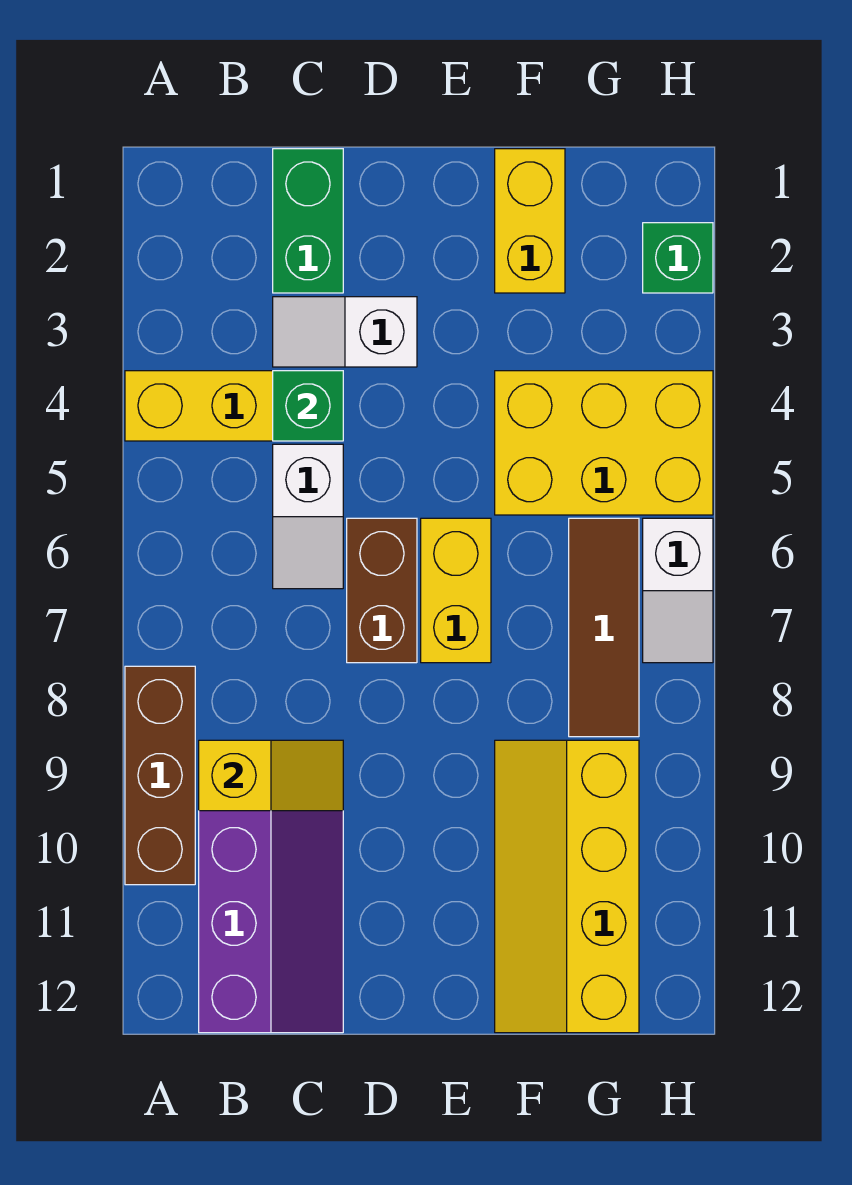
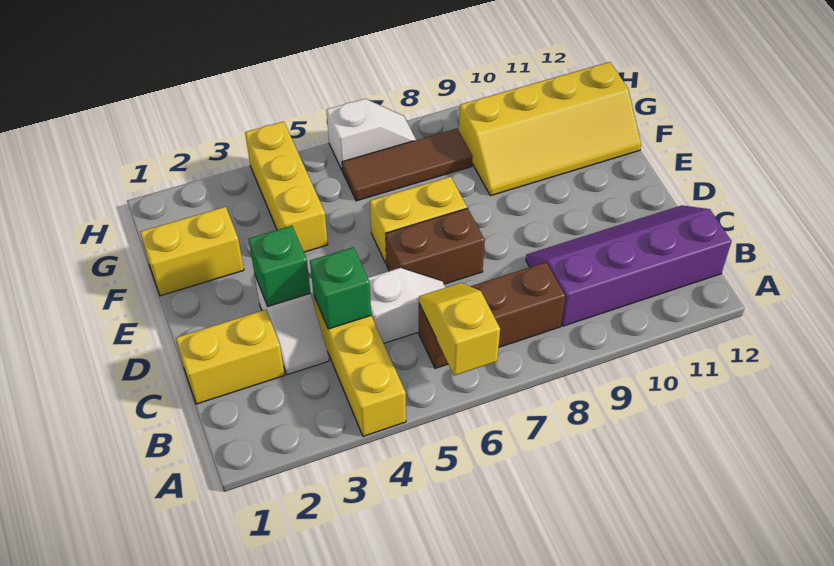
brown brick A8:A10 level 1 -> brown brick B6:B8 level 1
yellow slope B9:C9 level 2 top B -> yellow slope A6:B6 level 2 top A
green brick C1:C2 level 1 -> yellow brick C1:C2 level 1
yellow brick F4:H5 level 1 -> yellow brick F4:H4 level 1
green brick H2 level 1 -> green brick D3 level 2

